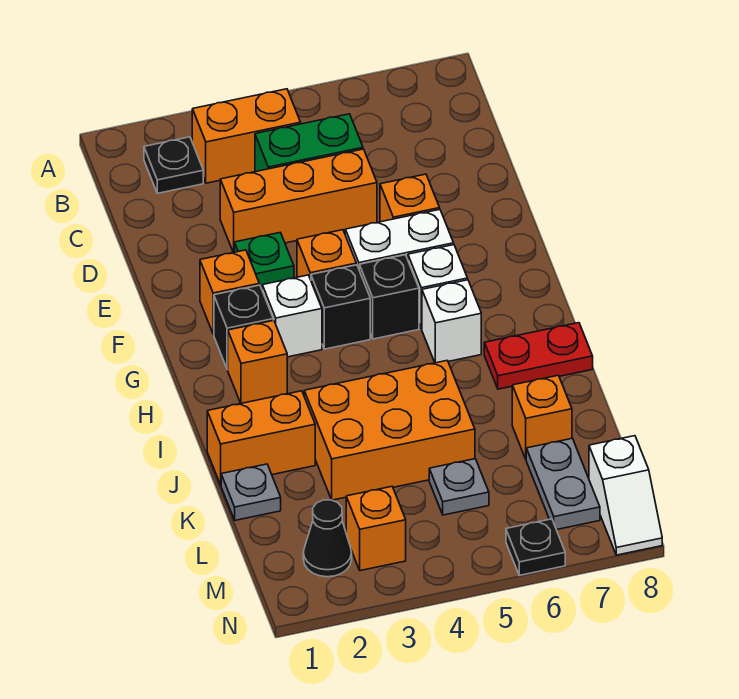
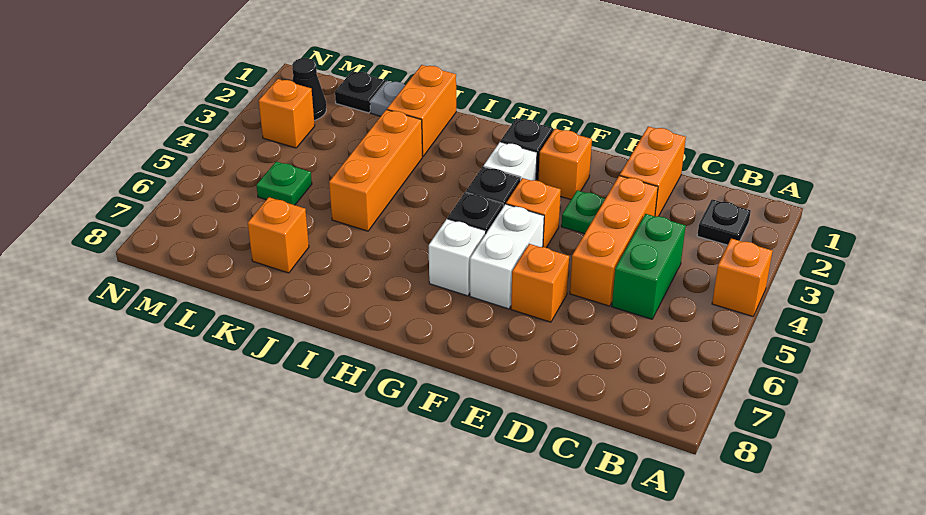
orange brick B3:B4 level 1 -> orange brick D1:D2 level 1
orange brick H2 level 1 -> orange brick A4 level 1
white brick H6 level 1 -> none
red plate I7:I8 level 1 -> none
orange brick J3:K5 level 1 -> orange brick J3:J5 level 1
grey plate L5 level 1 -> green plate L5 level 1
grey plate L7:M7 level 1 -> none
white slope M8:N8 level 1 top M -> none
black plate N6 level 1 -> black plate L1 level 1

